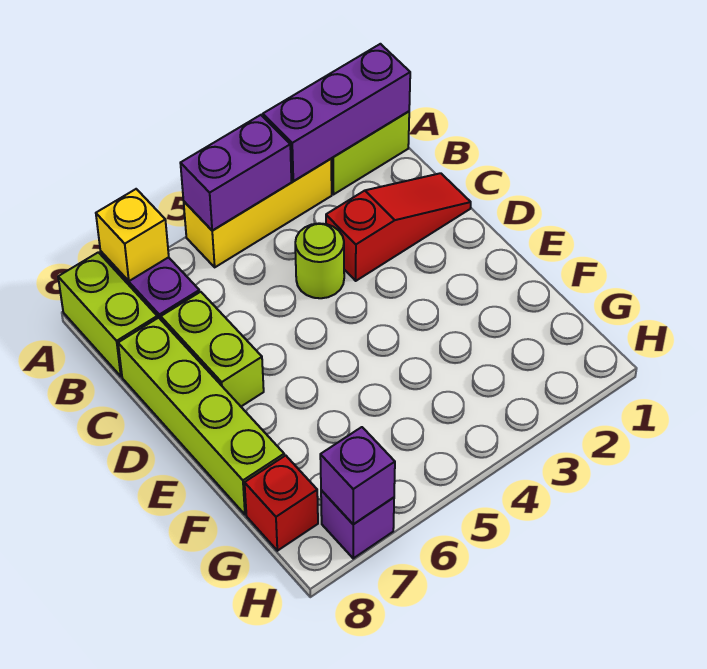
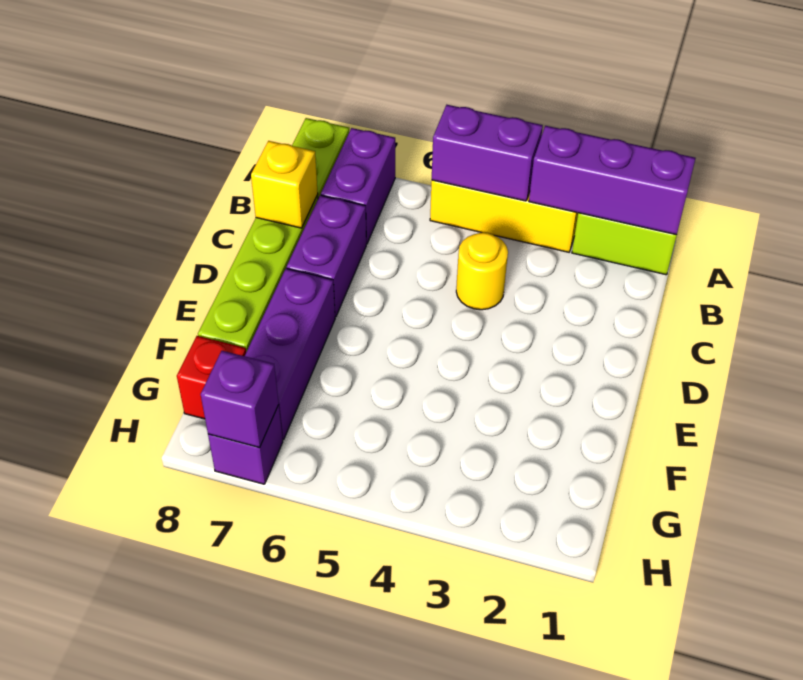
yellow brick A7 level 2 -> yellow brick C8 level 2
red slope C1:C3 level 1 top 3 -> none
lime round brick C4 level 1 -> yellow round brick C4 level 1
lime brick C7:D7 level 1 -> purple brick C7:D7 level 1
none -> purple brick E7:G7 level 1

